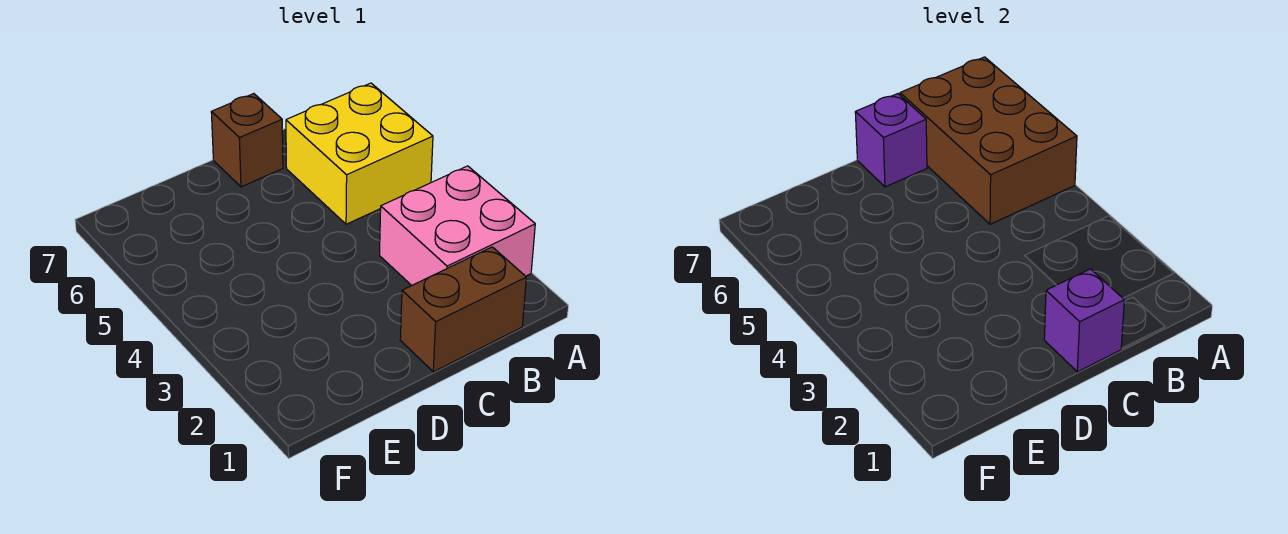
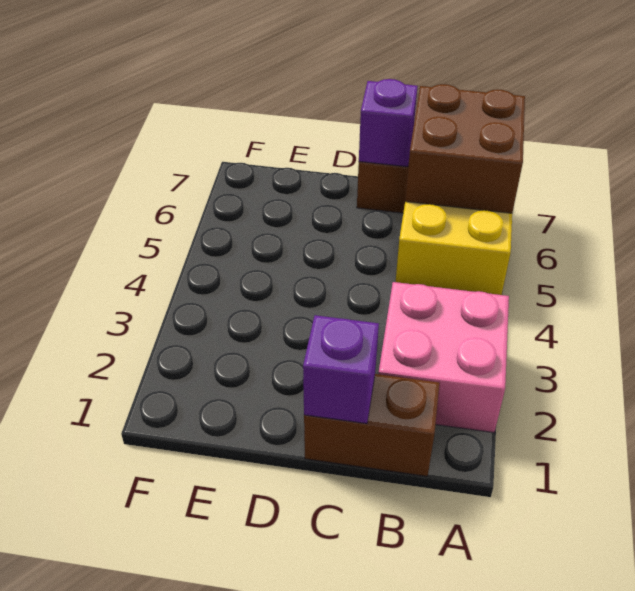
brown brick A5:B7 level 2 -> brown brick A6:B7 level 2

